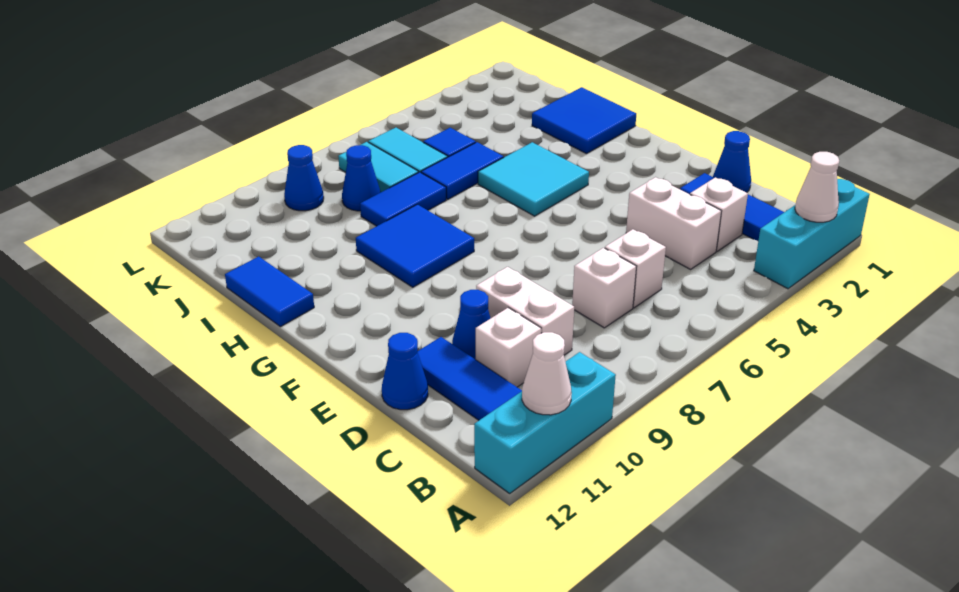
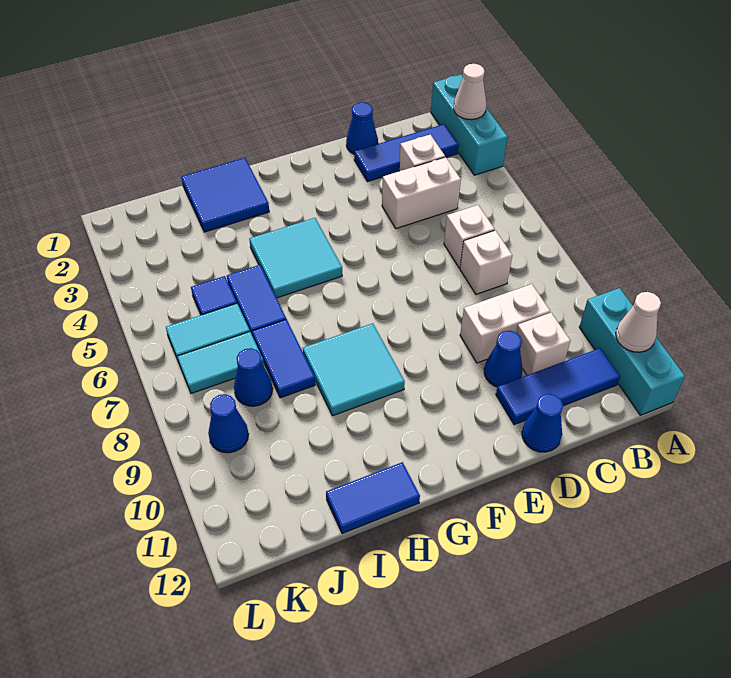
blue tile G8:H9 level 1 -> cyan tile G8:H9 level 1

